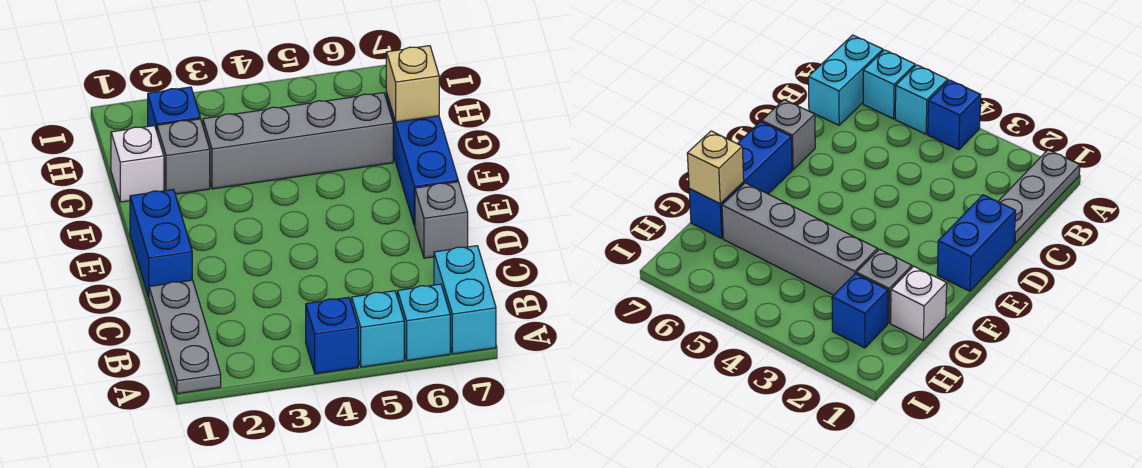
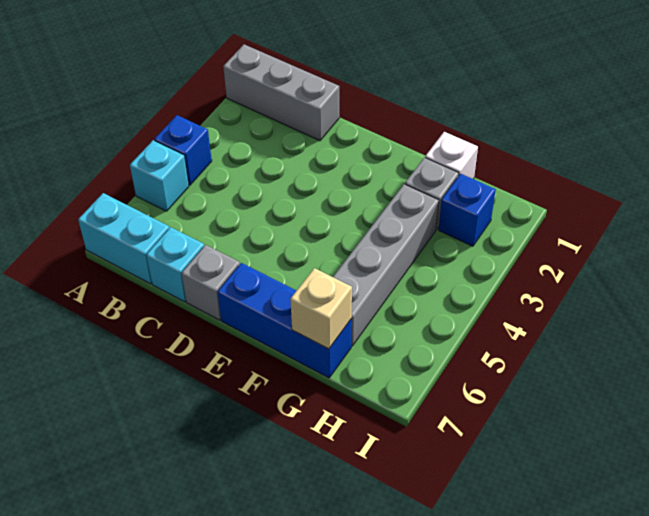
grey plate A1:C1 level 1 -> grey brick A1:C1 level 1
cyan brick A6 level 1 -> cyan brick C7 level 1
blue brick D1:E1 level 1 -> none

